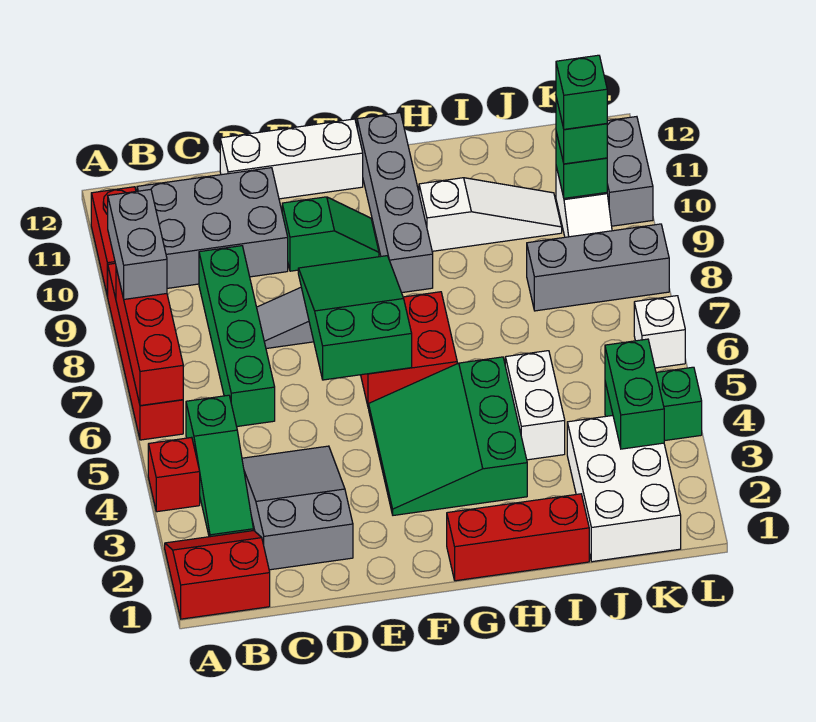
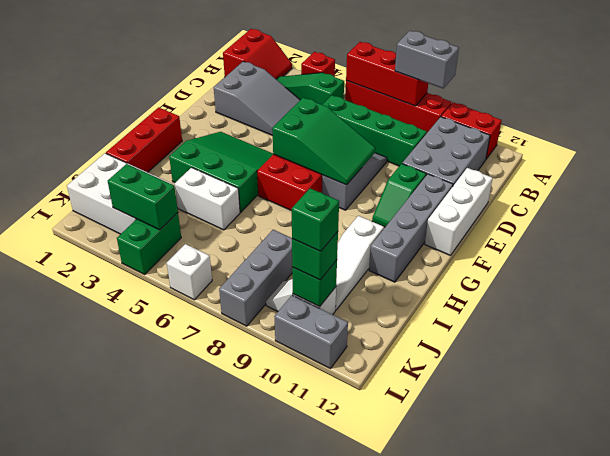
grey brick G9:G12 level 1 -> grey brick E11:H11 level 1

